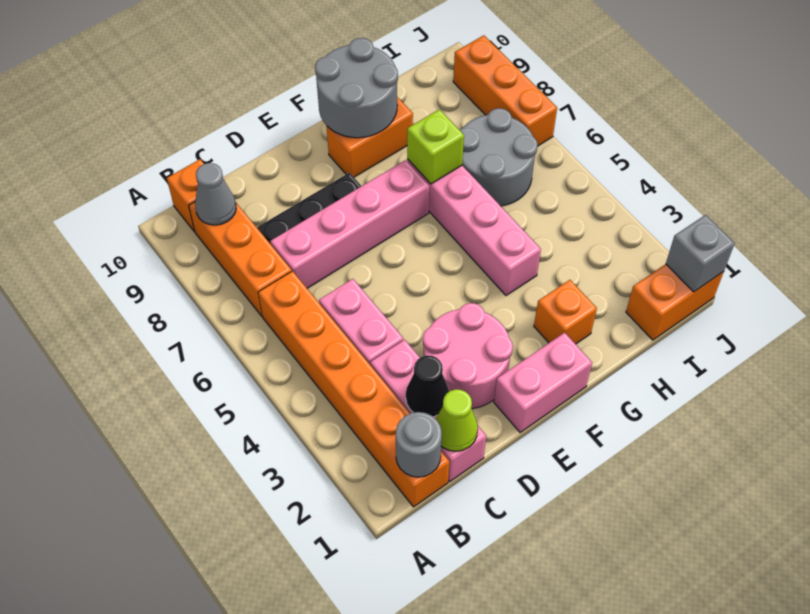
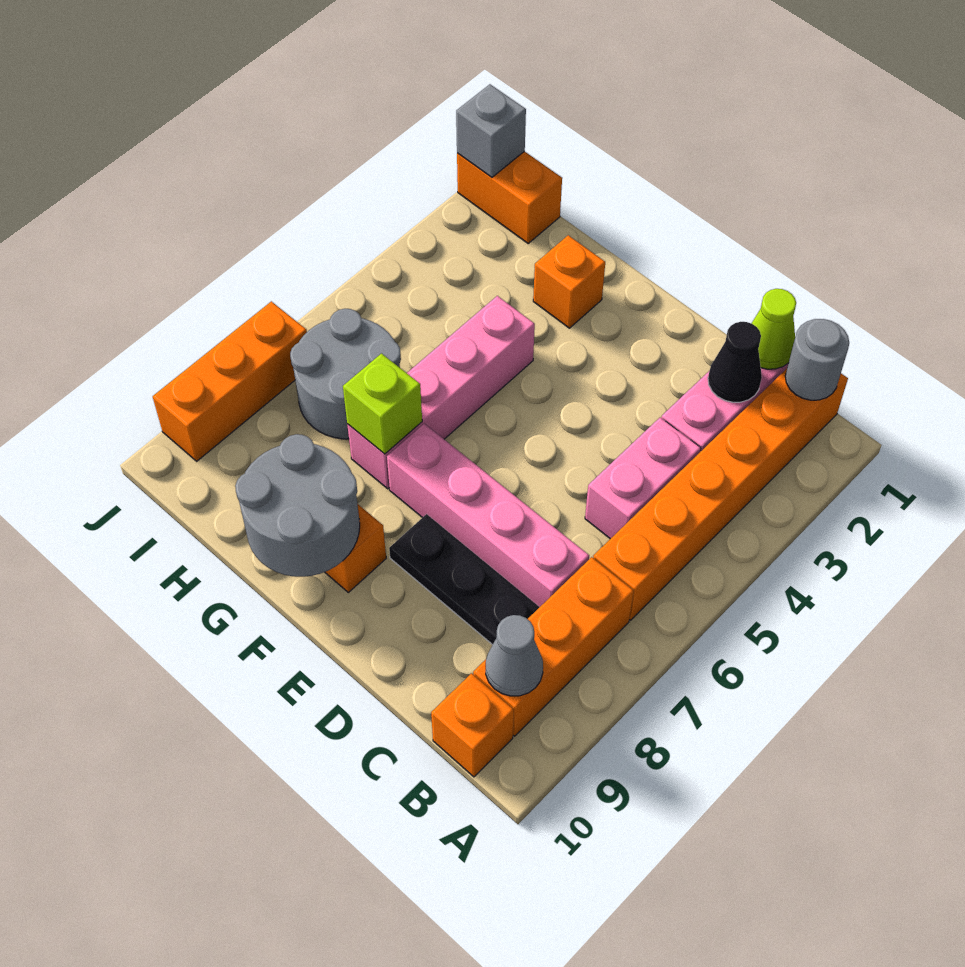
pink round brick D2:E3 level 1 -> none
pink brick E1:F1 level 1 -> none

